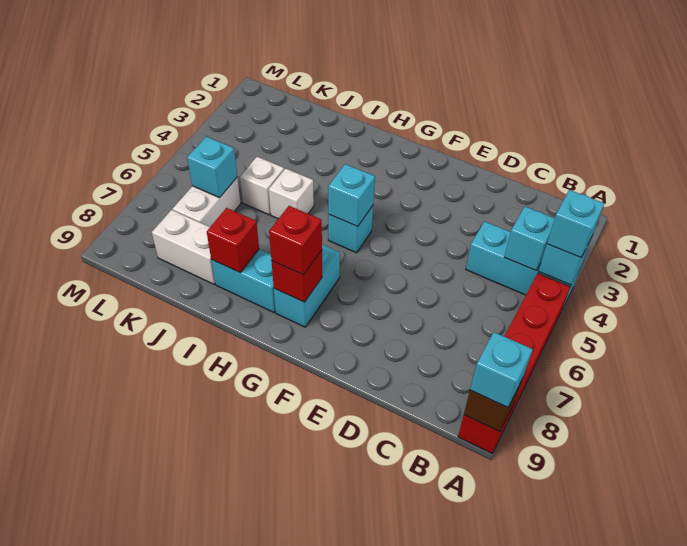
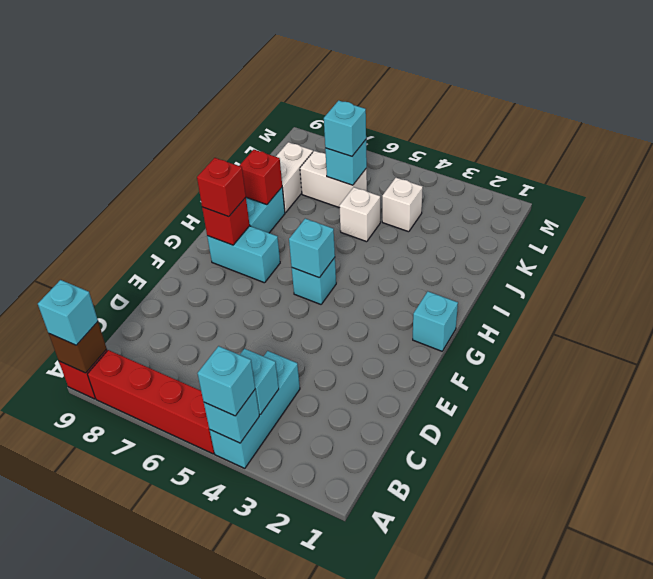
none -> cyan brick G1 level 1
white brick I5 level 1 -> white brick K4 level 1
none -> cyan brick K6 level 3

